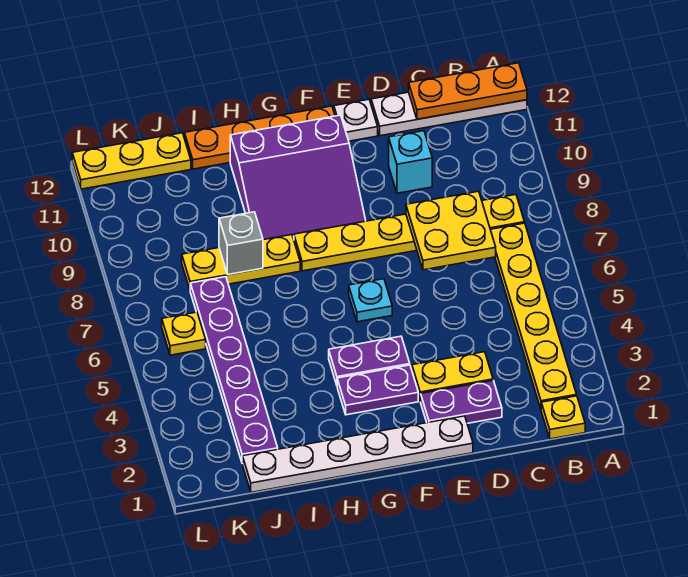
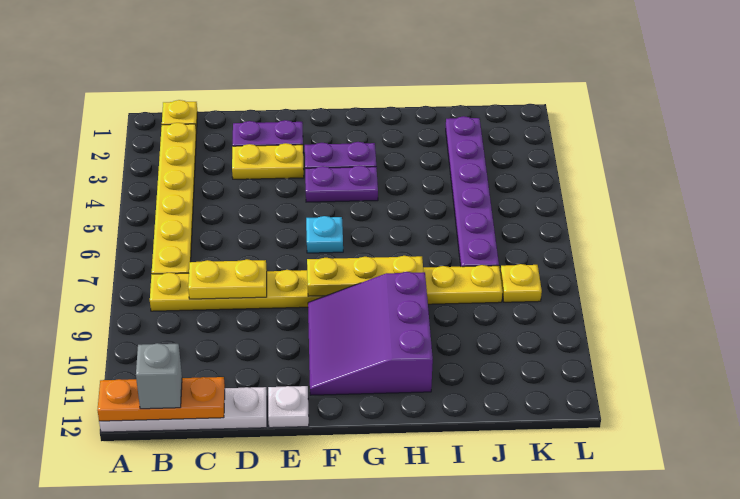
yellow plate C7:D8 level 2 -> yellow plate C8:D8 level 2
cyan brick D10 level 1 -> none
white plate E1:J1 level 1 -> none
purple slope F9:H11 level 1 top 11 -> purple slope F9:H11 level 1 top H
orange plate F12:I12 level 1 -> none
grey brick I8 level 2 -> grey brick B12 level 3
yellow plate J12:L12 level 1 -> yellow plate F8:H8 level 2
yellow plate K6 level 1 -> yellow plate K8 level 1

